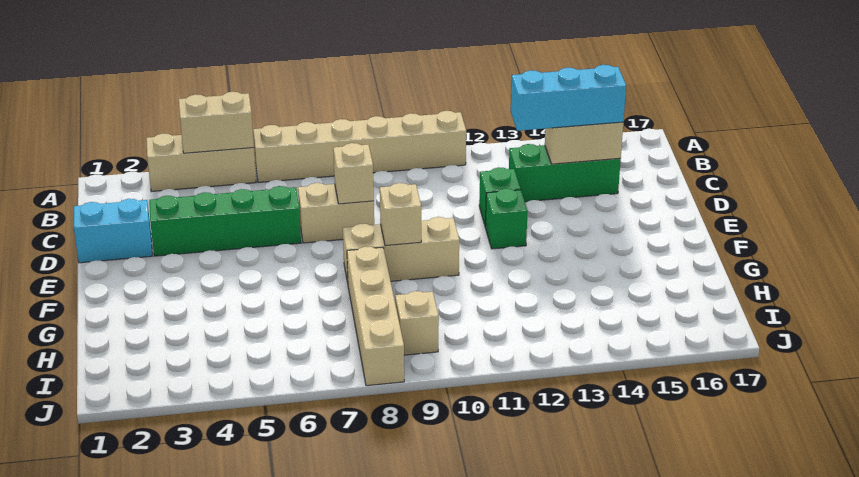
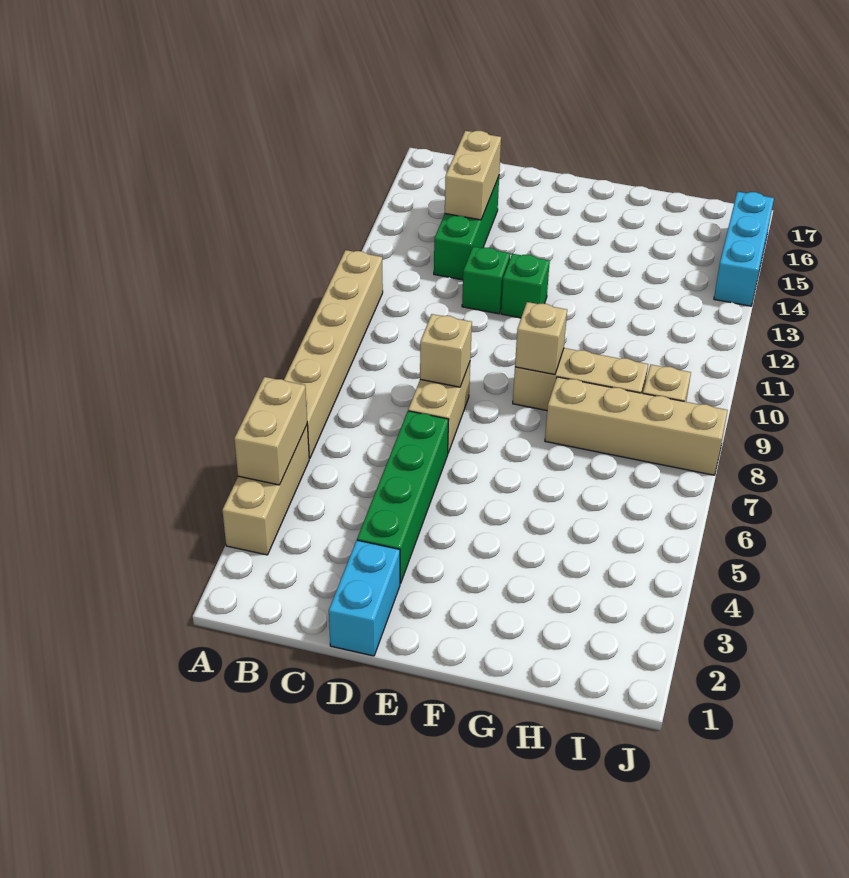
cyan brick C13:C15 level 3 -> cyan brick J14:J16 level 1
tan brick F8:F10 level 1 -> tan brick F9:H9 level 1

